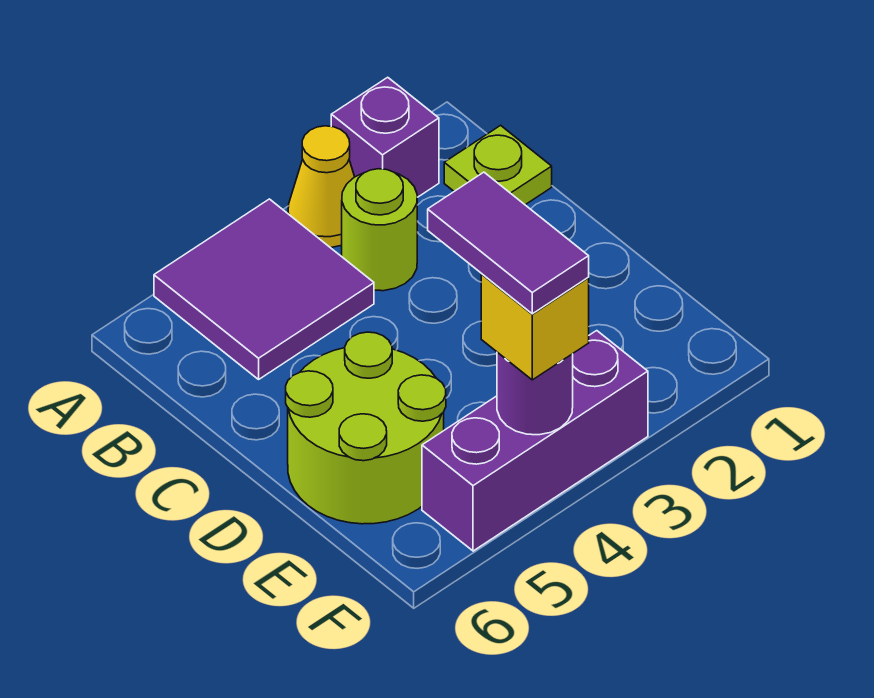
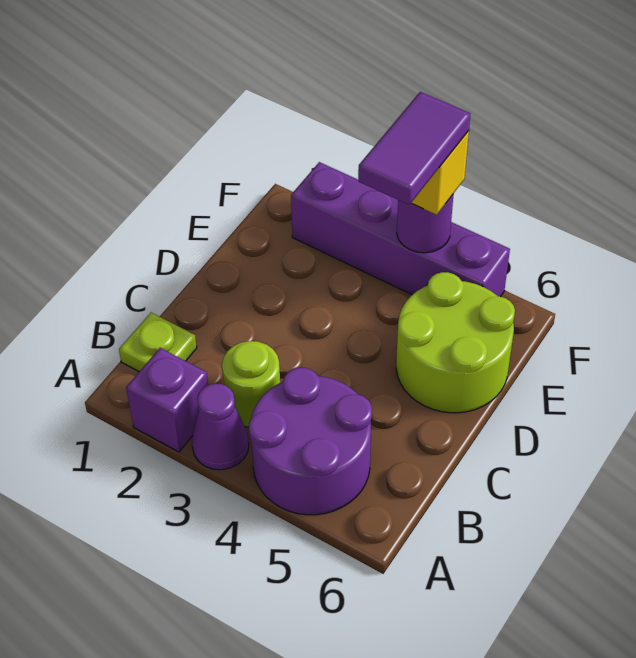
yellow cone A3 level 1 -> purple cone A3 level 1
purple tile A4:B5 level 1 -> purple round brick A4:B5 level 1
purple brick F3:F5 level 1 -> purple brick F2:F5 level 1

